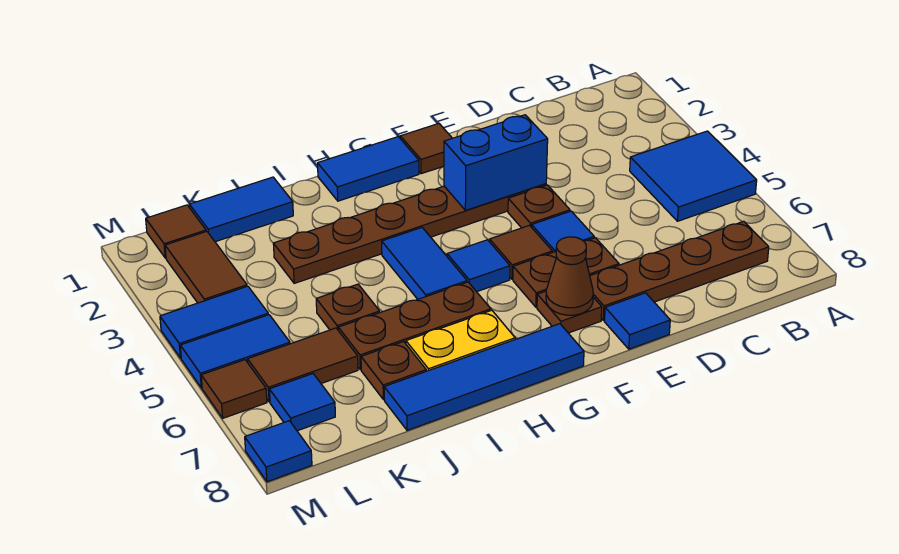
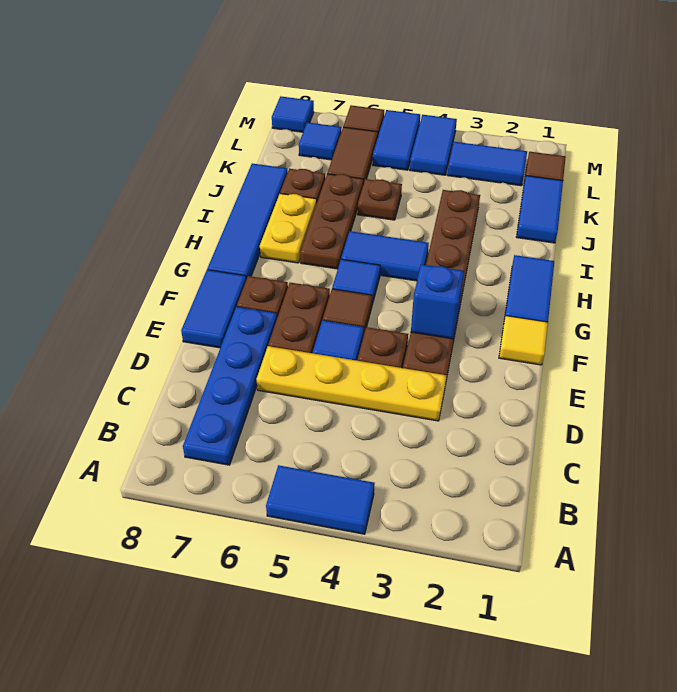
blue tile A4:B5 level 1 -> blue tile A4:A5 level 1
brown plate B7:E7 level 1 -> blue plate B7:E7 level 1
none -> yellow plate D3:D6 level 1
blue brick E3:F3 level 2 -> blue brick F3 level 2
blue tile E8 level 1 -> blue tile E8:F8 level 1
brown tile F1 level 1 -> yellow tile F1 level 1
brown cone F7 level 2 -> none
brown tile L2:L3 level 1 -> blue tile L2:L3 level 1

